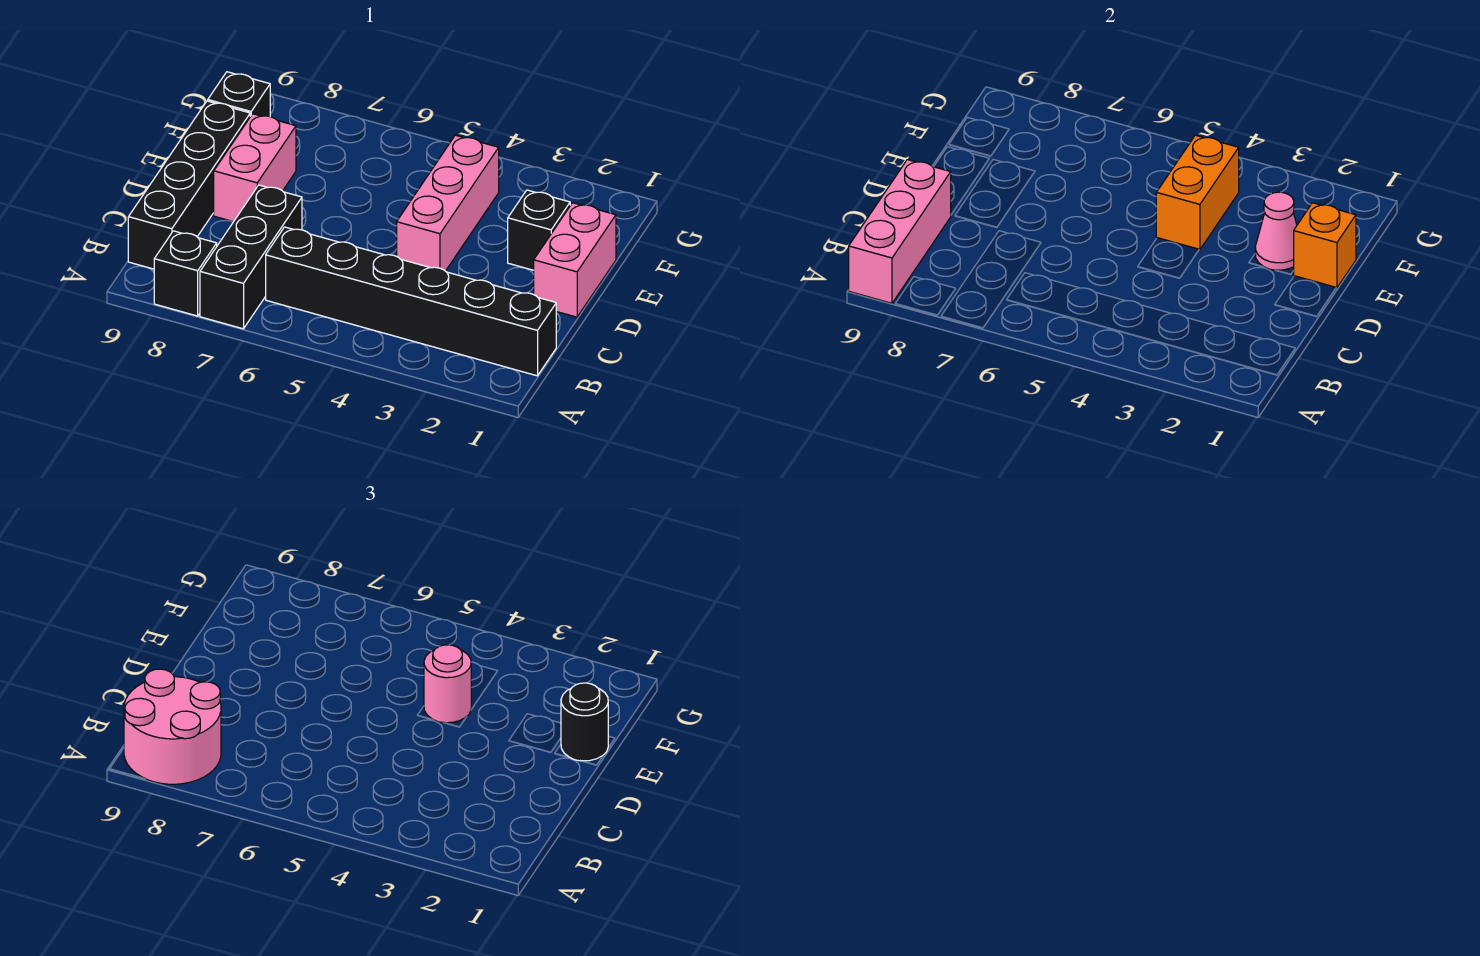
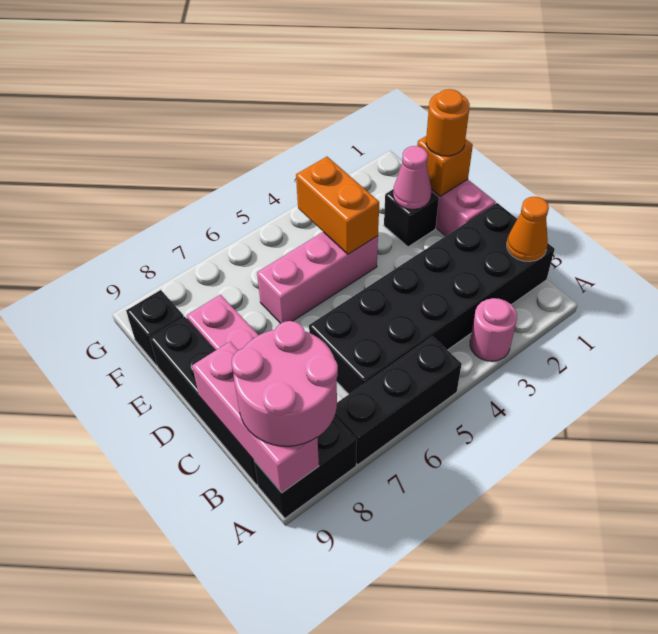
black brick A7:C7 level 1 -> black brick A5:A7 level 1
black brick A8 level 1 -> black brick A8:A9 level 1
black brick B1:B6 level 1 -> black brick B1:C6 level 1
none -> orange cone B1 level 2
pink brick D4:F4 level 1 -> pink brick E4:E6 level 1
black round brick E1 level 3 -> orange round brick E1 level 3
pink round brick E4 level 3 -> pink round brick A3 level 1

